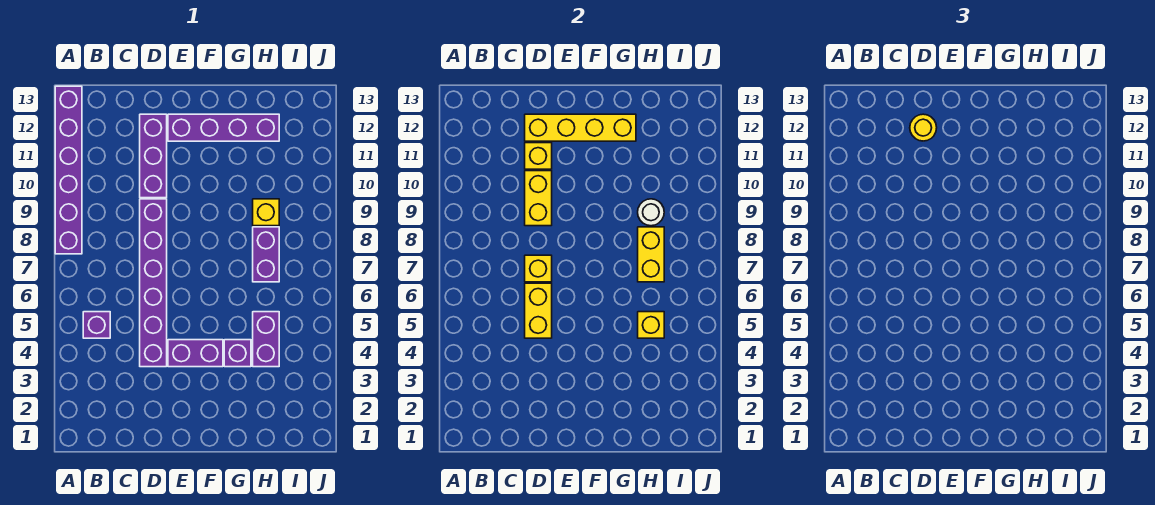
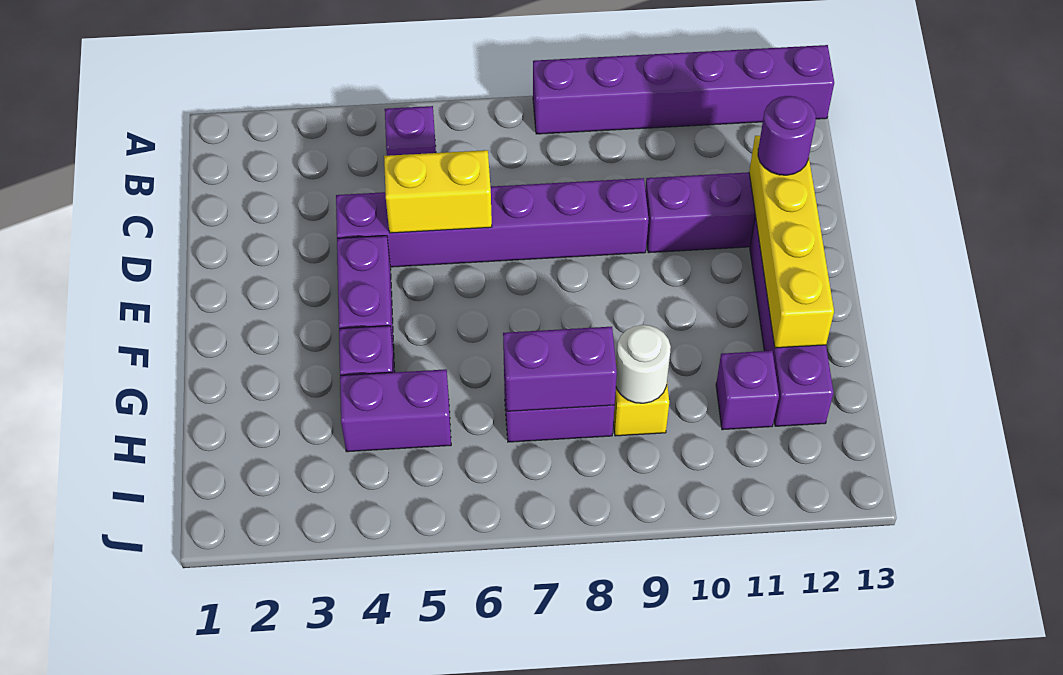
yellow brick D7 level 2 -> none
yellow brick D9:D10 level 2 -> none
yellow brick D11 level 2 -> none
yellow round brick D12 level 3 -> purple round brick D12 level 3
yellow brick H5 level 2 -> none
yellow brick H7:H8 level 2 -> purple brick H7:H8 level 2
none -> purple brick H11 level 1

